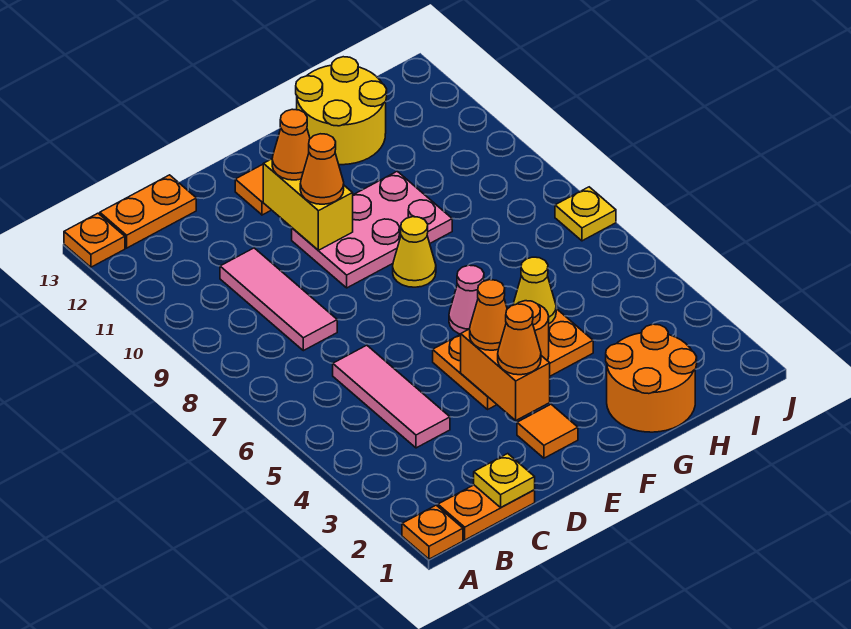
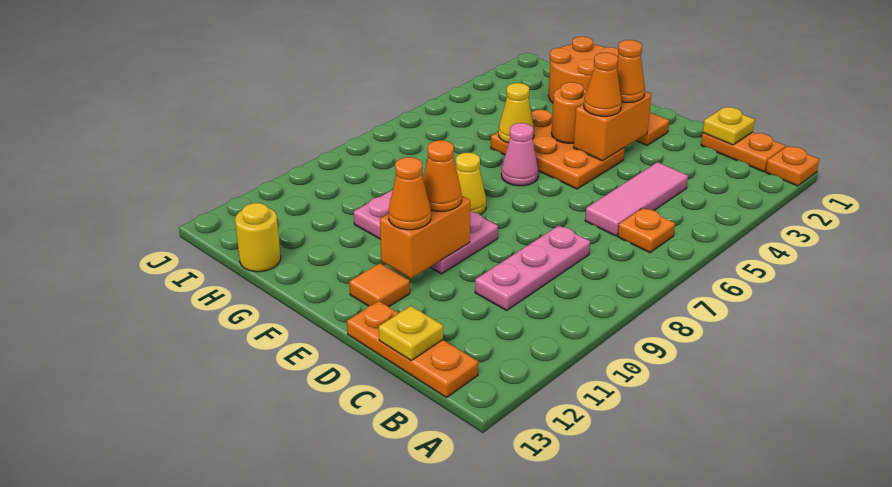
orange plate A13 level 1 -> orange plate B6 level 1
orange plate B13:C13 level 1 -> orange plate B13:D13 level 1
pink tile C8:C10 level 1 -> pink plate C8:C10 level 1
yellow brick E10:E11 level 2 -> orange brick E10:E11 level 2
yellow round brick G12:H13 level 1 -> yellow round brick H13 level 1
yellow plate J7 level 1 -> yellow plate C13 level 2

